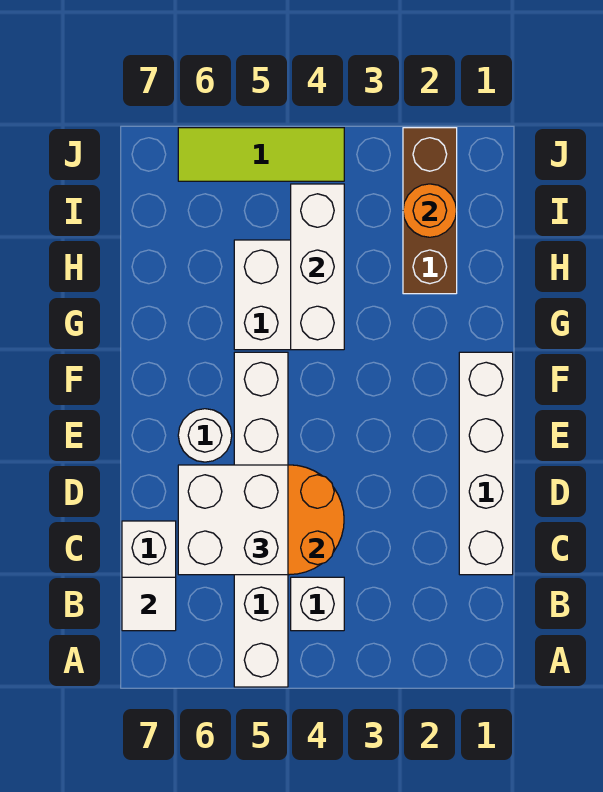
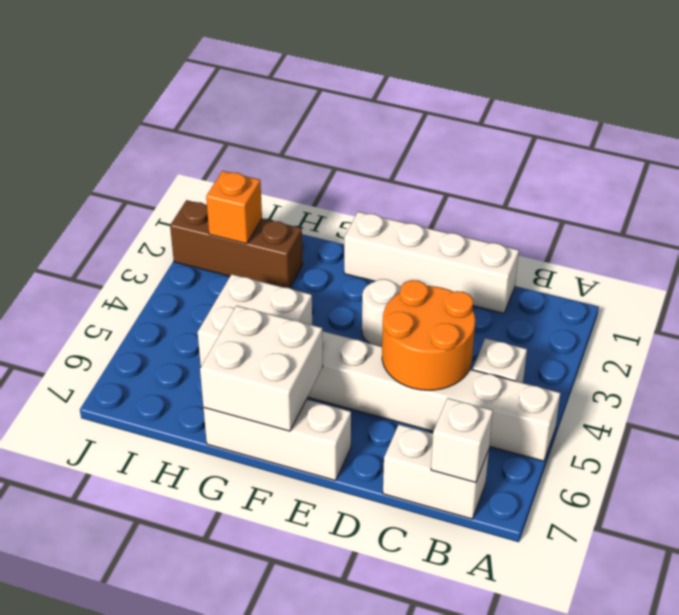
white tile B7 level 2 -> white brick B7 level 2
white brick C5:D6 level 3 -> white brick F6:G7 level 2
white round brick E6 level 1 -> white round brick E3 level 1
white brick G4:I4 level 2 -> white brick E7:G7 level 1
orange round brick I2 level 2 -> orange brick I2 level 2
lime tile J4:J6 level 1 -> none

